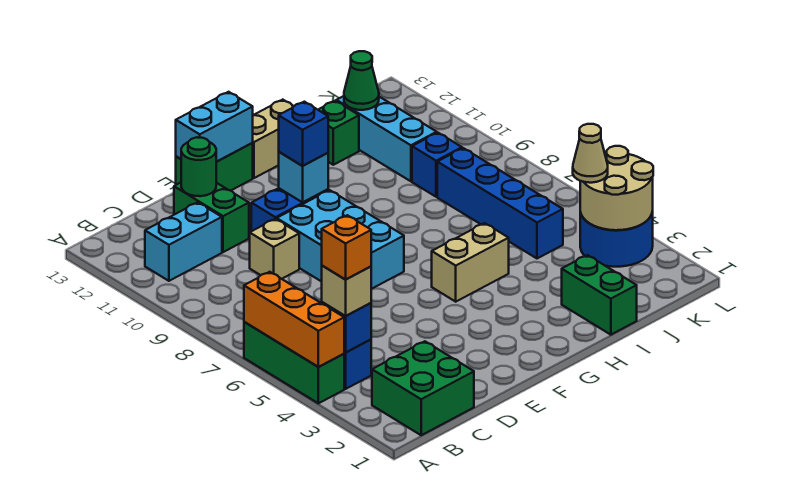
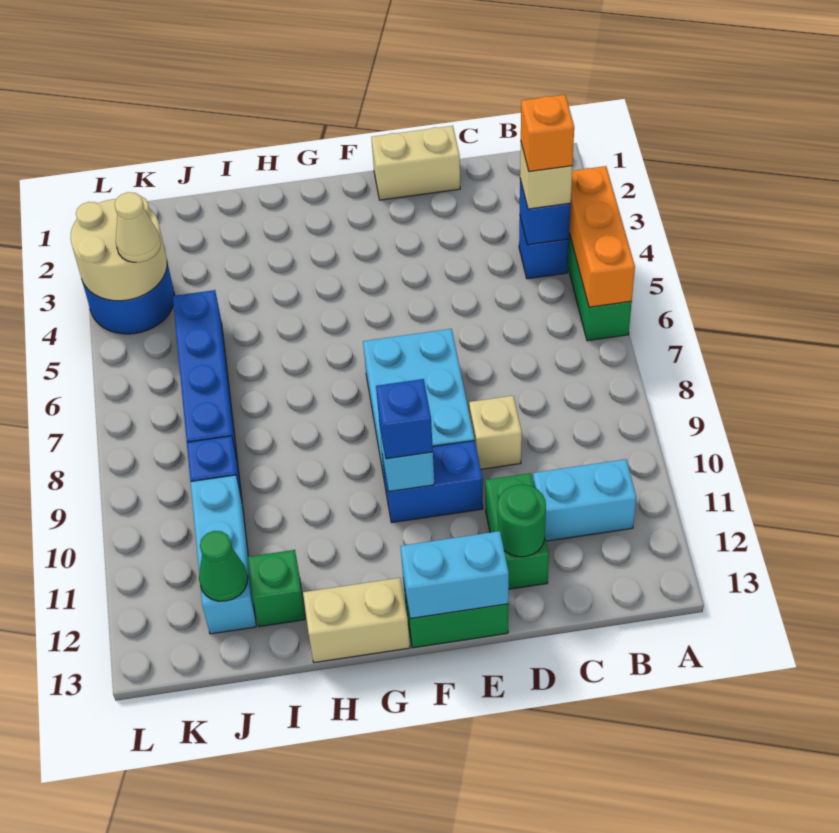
green brick B1:C2 level 1 -> none
tan brick G5:H5 level 1 -> tan brick D1:E1 level 1
green brick I1:I2 level 1 -> none

